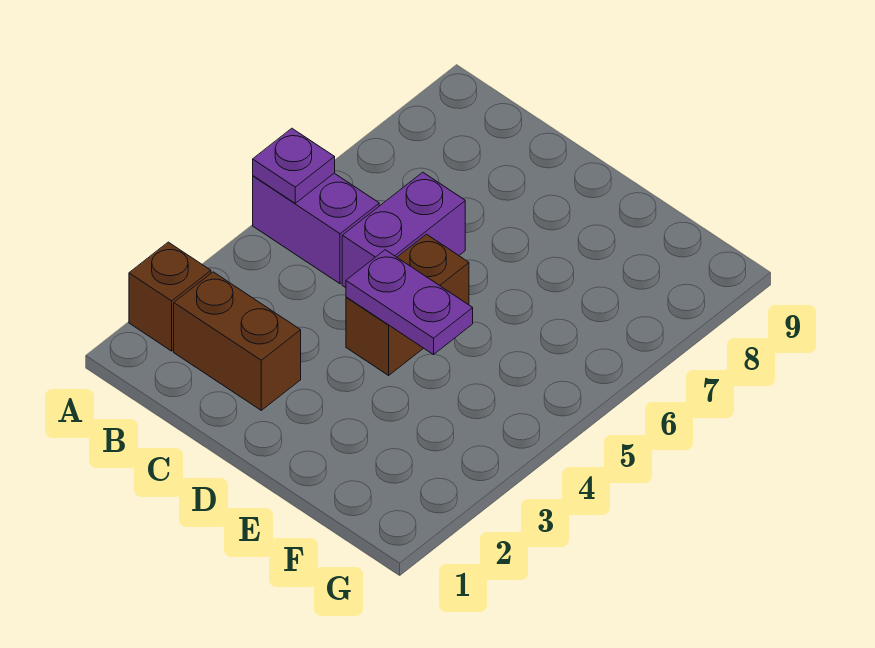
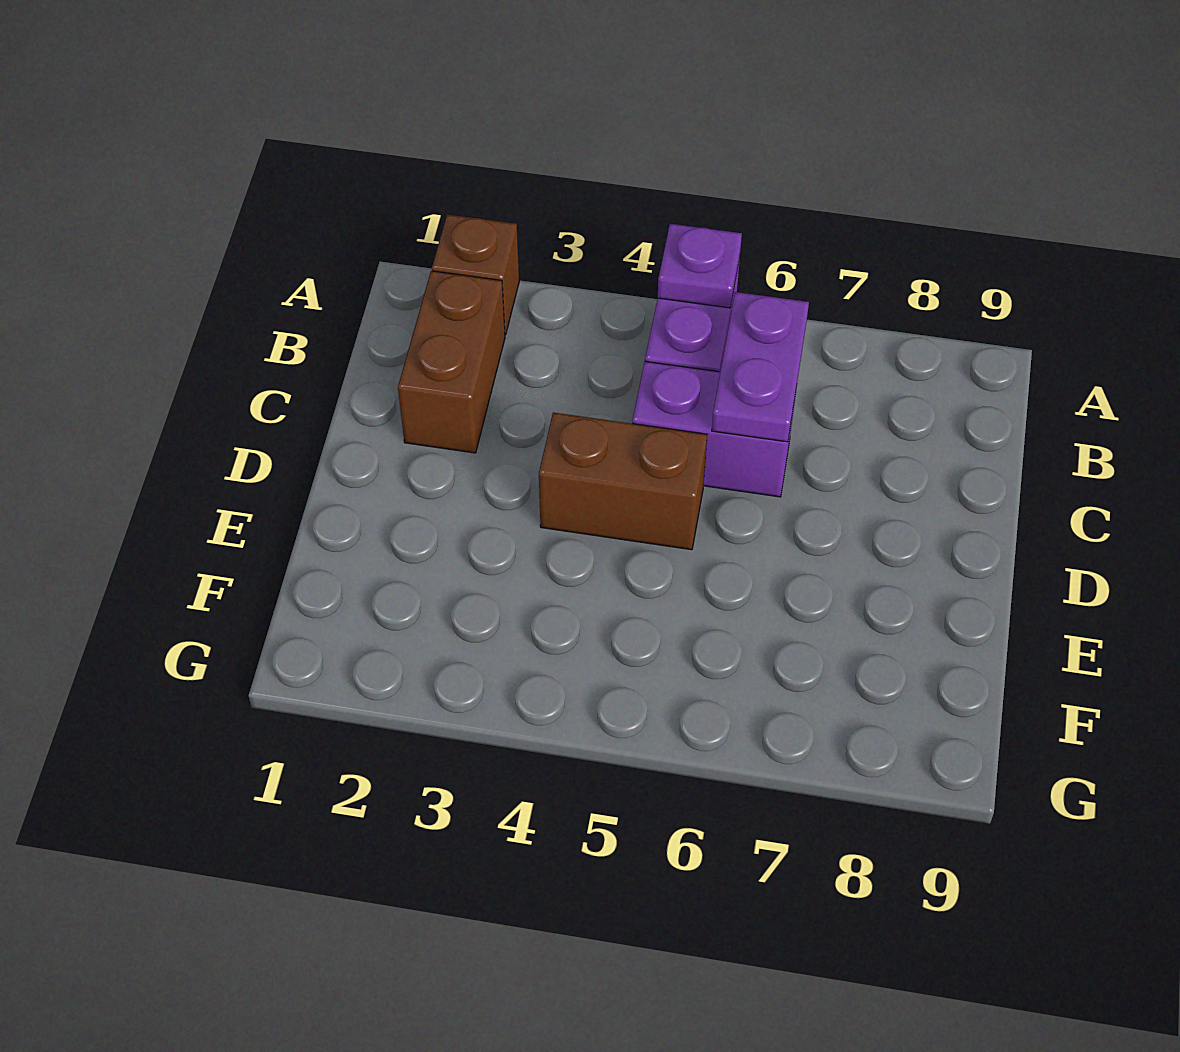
purple plate D4:E4 level 2 -> purple plate B6:C6 level 2

